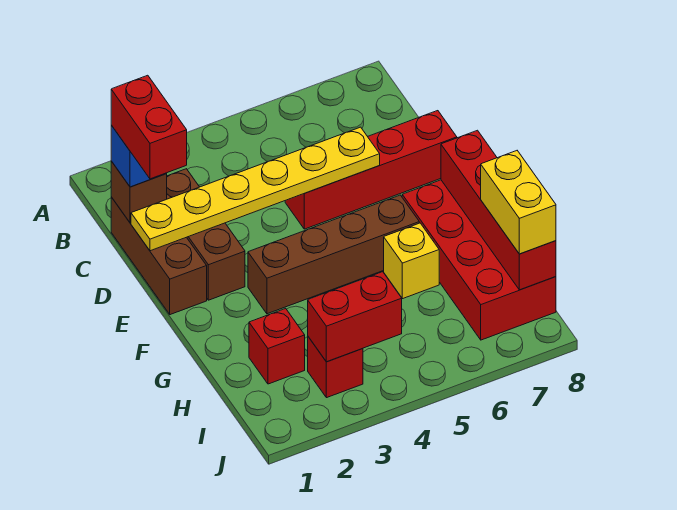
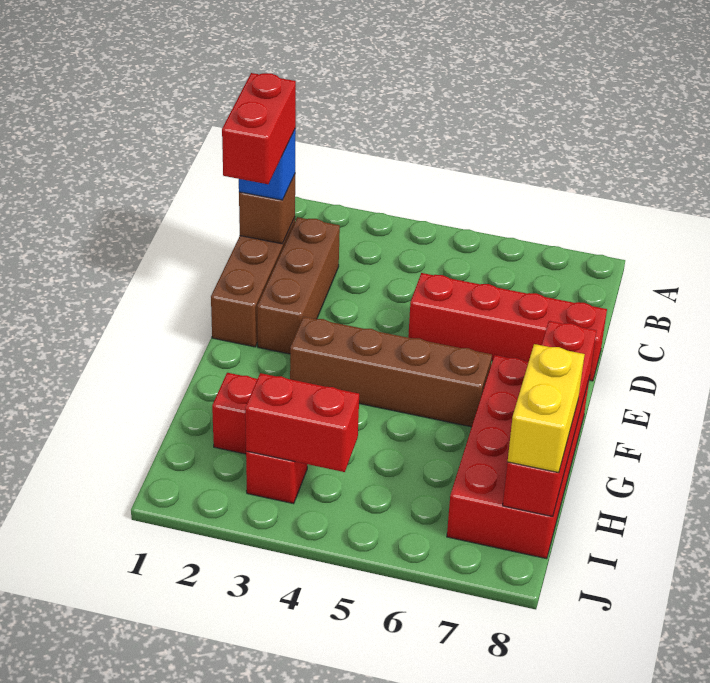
yellow plate D1:D6 level 2 -> none
yellow brick G6 level 1 -> none

